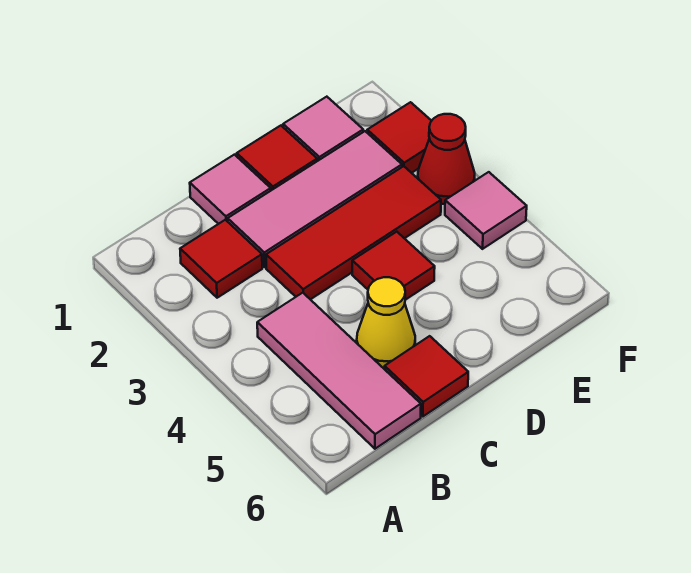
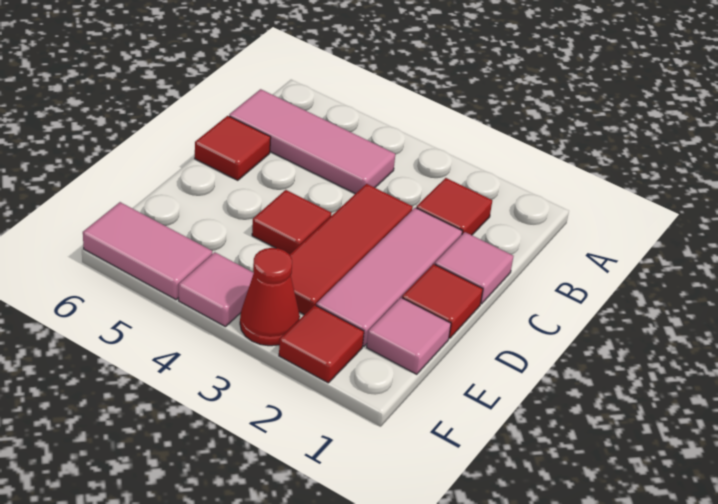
yellow cone C5 level 1 -> none
none -> pink tile F5:F6 level 1

